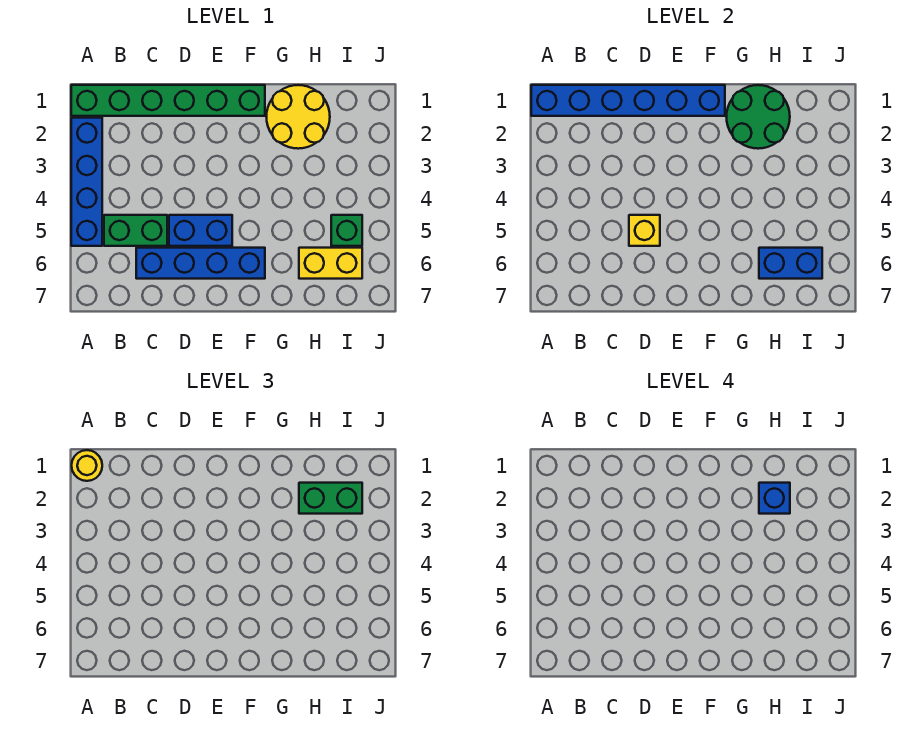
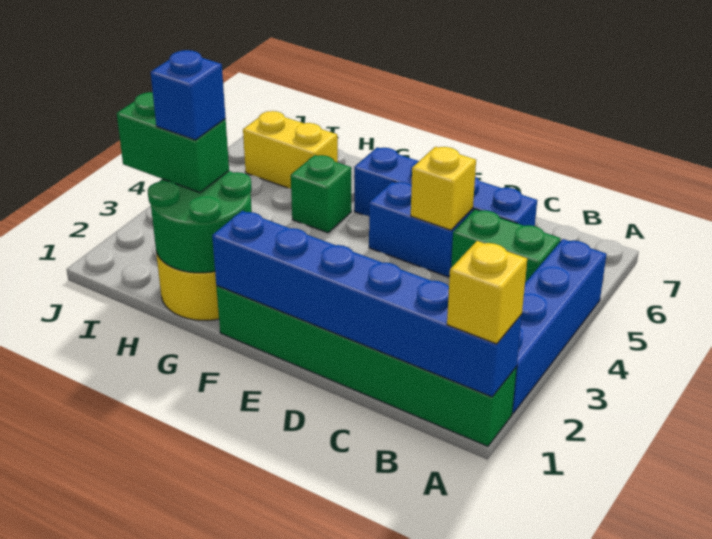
yellow round brick A1 level 3 -> yellow brick A1 level 3
blue brick H6:I6 level 2 -> none
green brick I5 level 1 -> green brick G5 level 1

